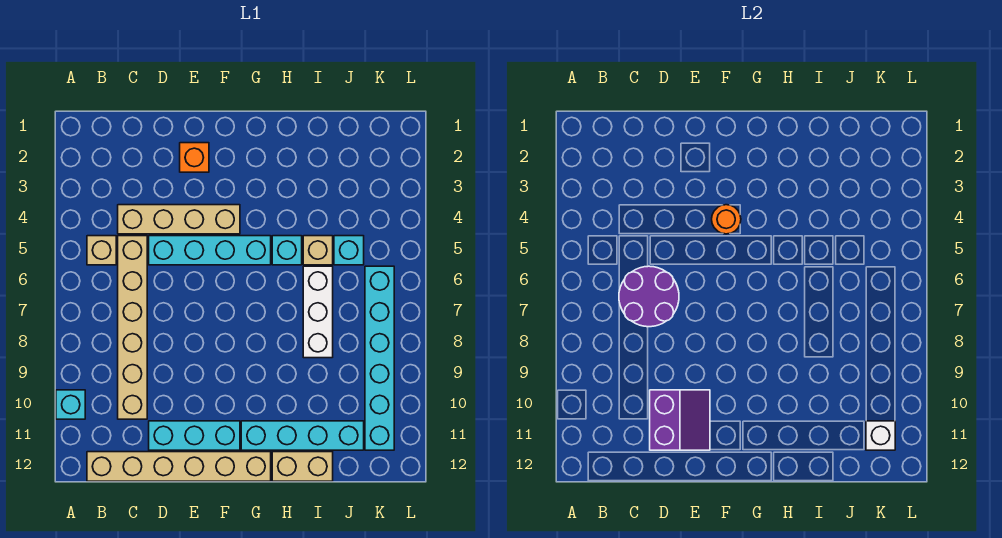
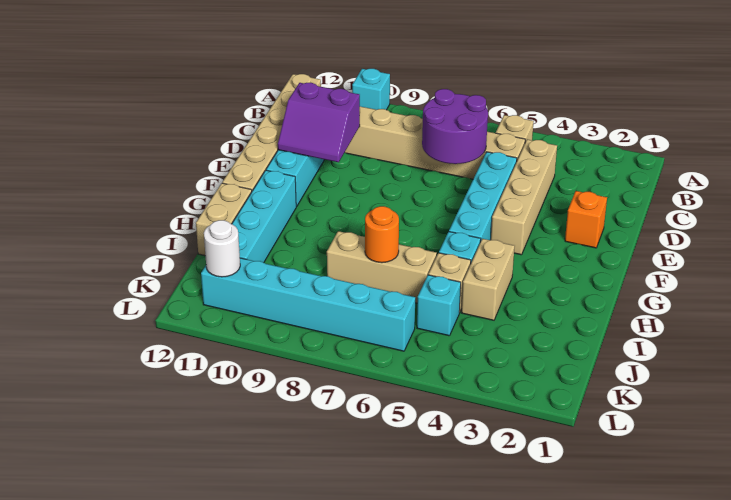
orange round brick F4 level 2 -> orange round brick I7 level 2
none -> tan brick H4:I4 level 1
white brick I6:I8 level 1 -> tan brick I6:I8 level 1
white brick K11 level 2 -> white round brick K11 level 2

